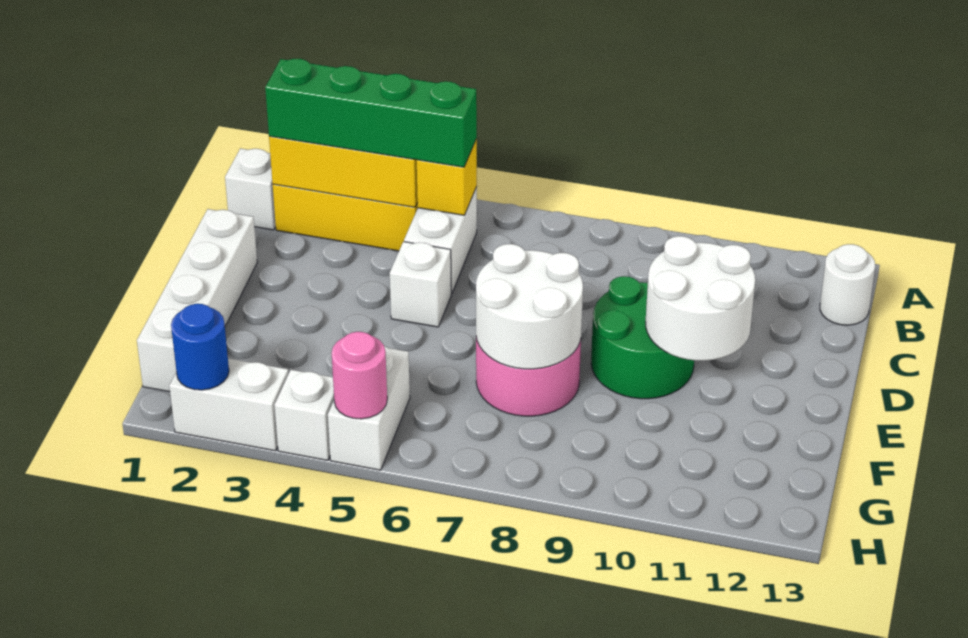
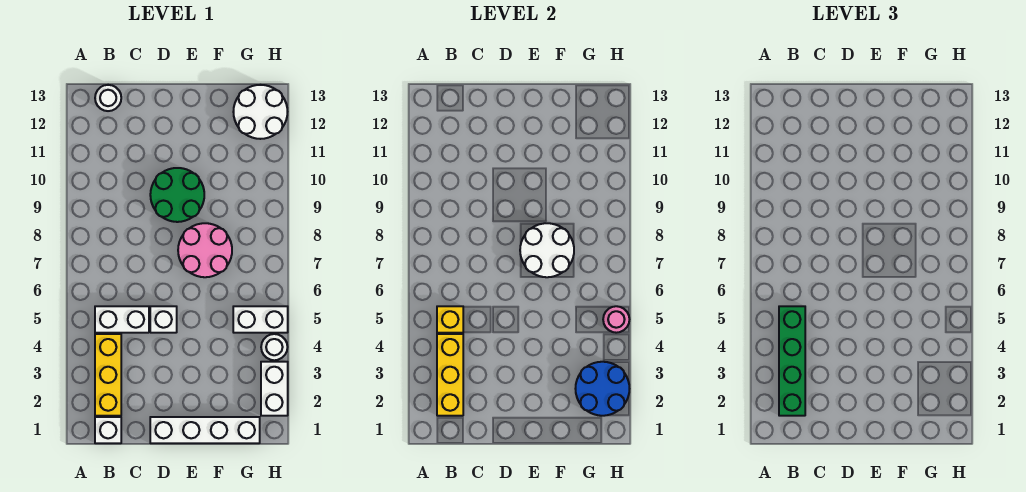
white round brick D10:E11 level 2 -> white round brick G12:H13 level 1
blue round brick H2 level 2 -> blue round brick G2:H3 level 2
white brick H4 level 1 -> white round brick H4 level 1

